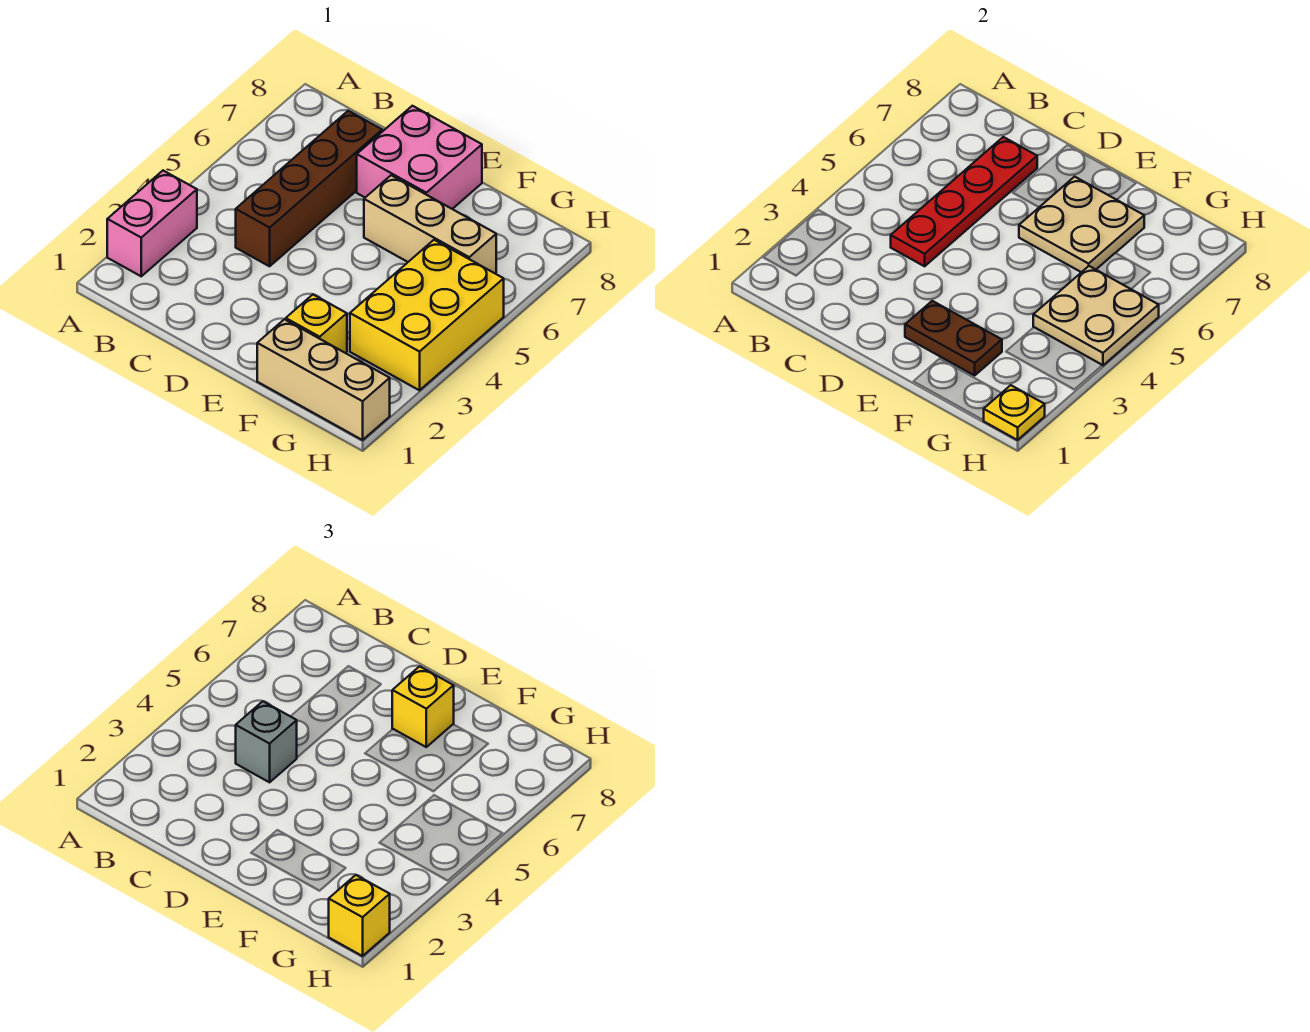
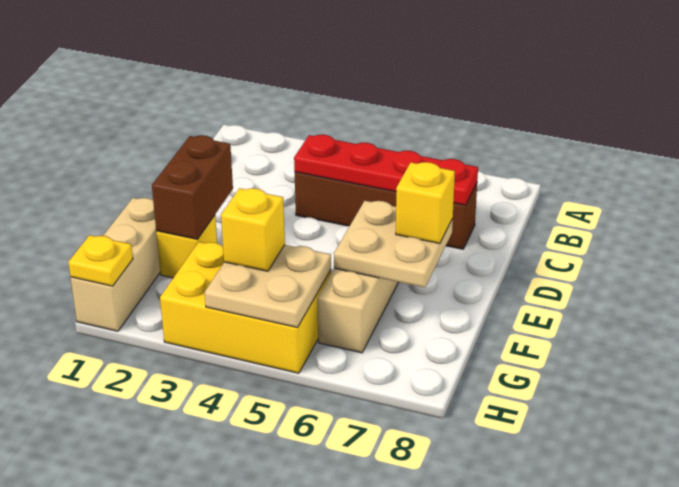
pink brick A2:A3 level 1 -> none
grey brick C4 level 3 -> none
pink brick D7:E8 level 1 -> none
brown plate E2:F2 level 2 -> brown brick E2:F2 level 2
yellow brick H1 level 3 -> yellow brick G4 level 3

